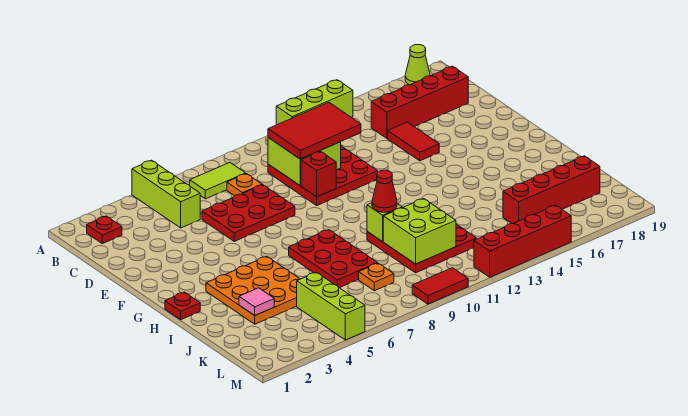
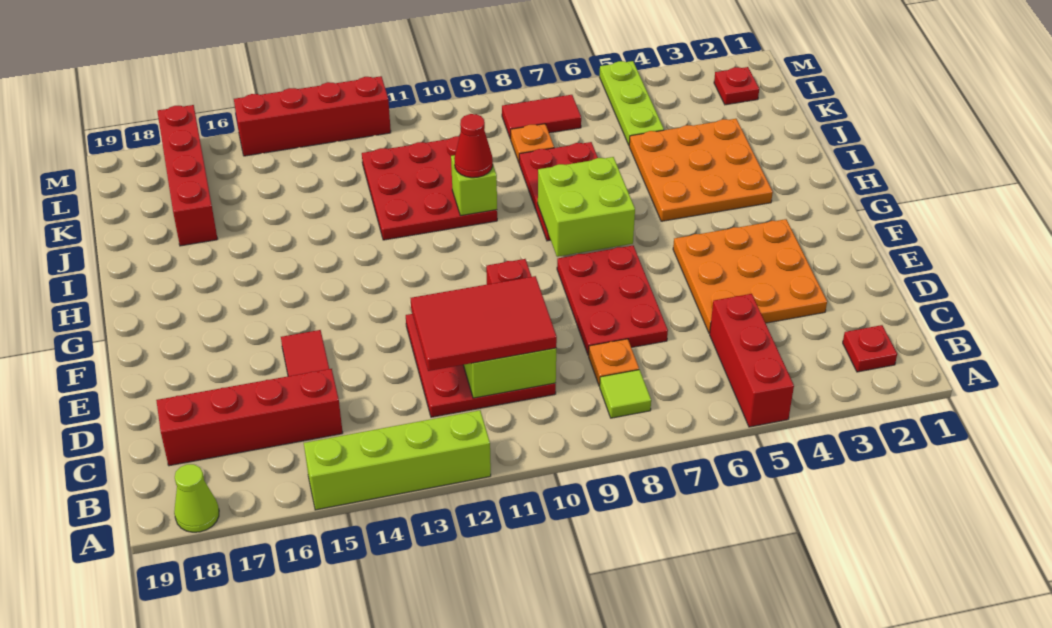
lime brick A5:C5 level 1 -> red brick A5:C5 level 1
lime brick A12:A14 level 1 -> lime brick A12:A15 level 1
lime tile B7:B8 level 1 -> lime tile B8 level 1
none -> orange plate D3:F5 level 1
red plate D6:E8 level 1 -> red plate D7:F8 level 1
red plate H1 level 1 -> red plate L2 level 1
pink tile J3 level 2 -> none
lime brick J10:K11 level 2 -> lime brick G7:H8 level 2
lime brick K5:M5 level 1 -> lime plate K5:M5 level 1
red brick K15:K18 level 1 -> red brick J17:M17 level 1
red tile M9:M10 level 1 -> red tile L7:L8 level 1

